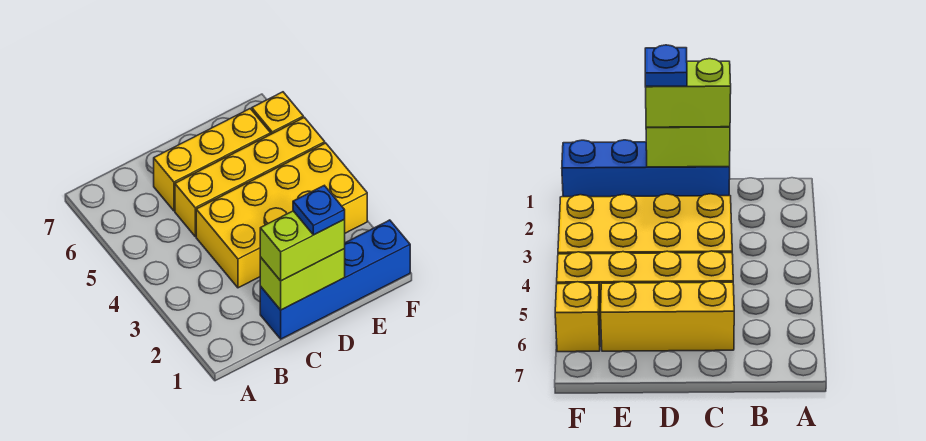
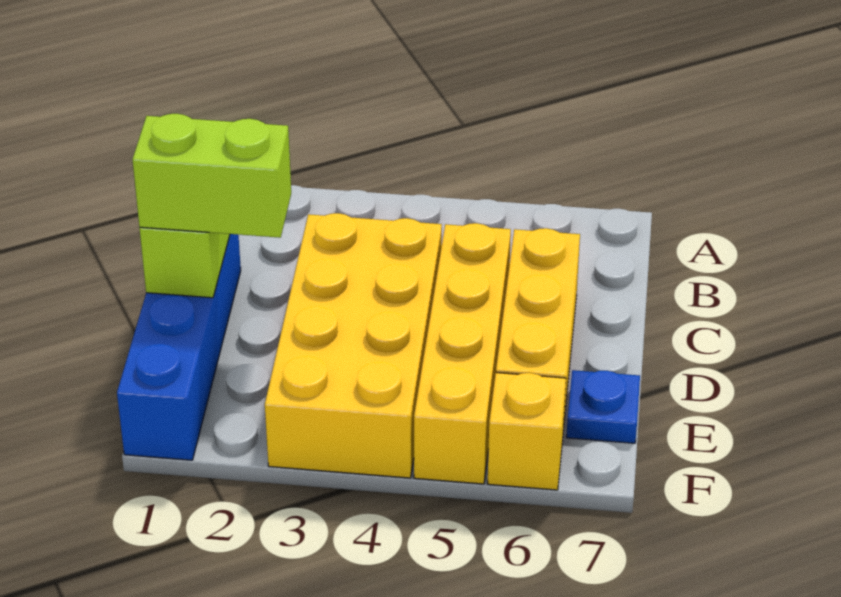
lime brick C1:D1 level 3 -> lime brick D1:D2 level 3
blue plate D1 level 4 -> blue plate E7 level 1

